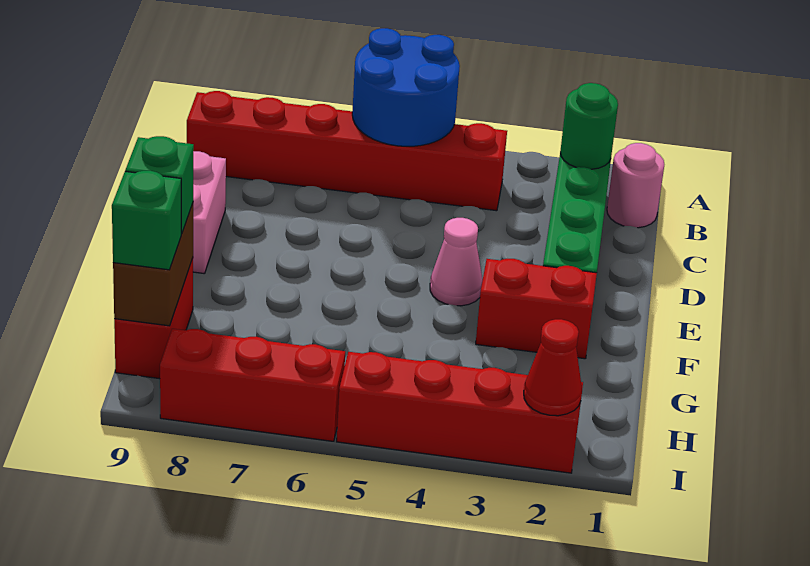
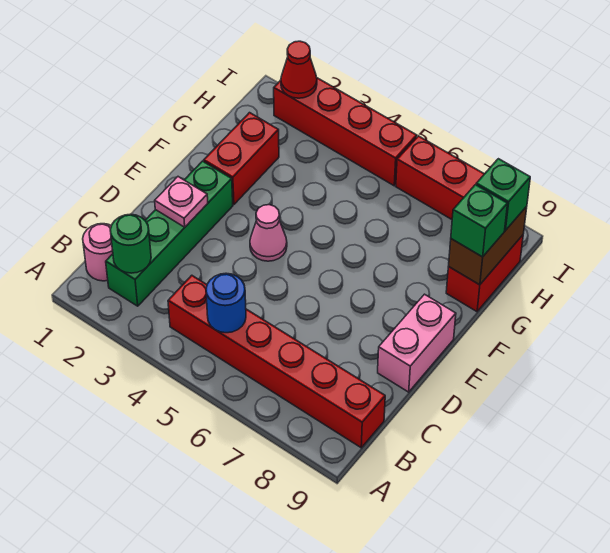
blue round brick A5:B6 level 2 -> blue round brick B5 level 2
none -> pink plate D2 level 2
red brick F2:F3 level 1 -> red brick F2:G2 level 1

